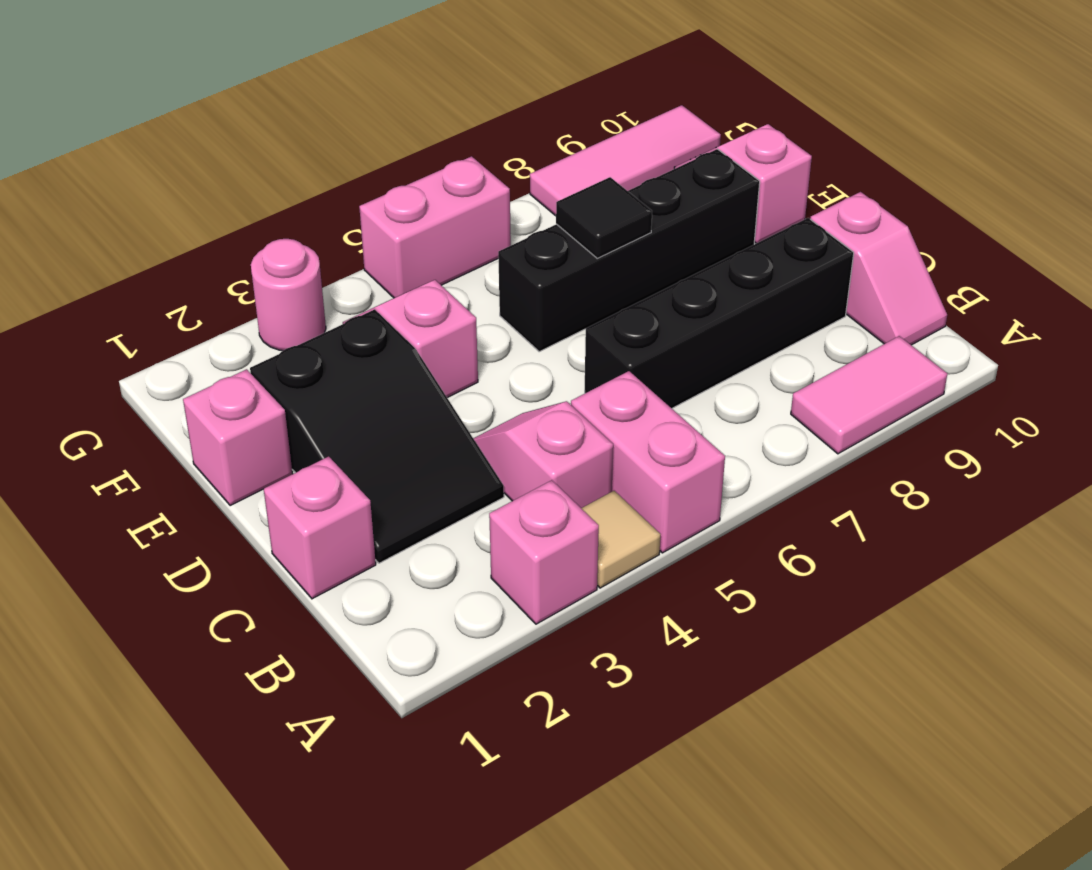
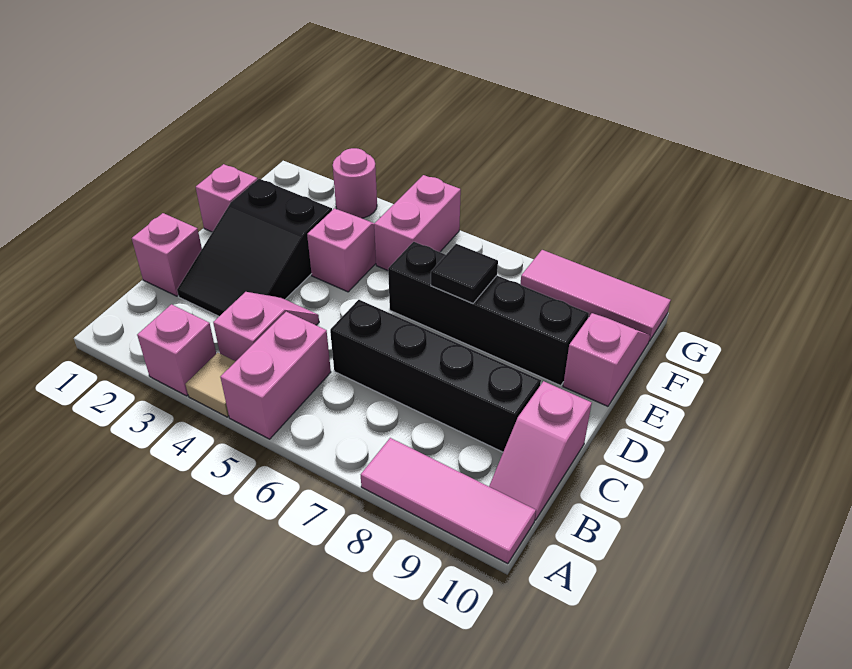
pink tile A8:A9 level 1 -> pink tile A8:A10 level 1
pink brick G5:G6 level 1 -> pink brick F5:G5 level 1

